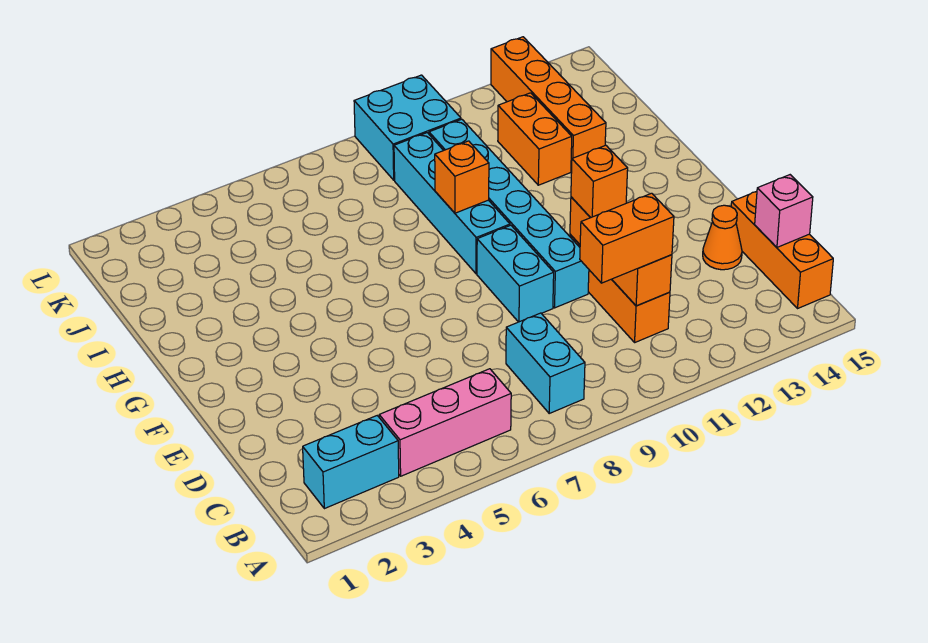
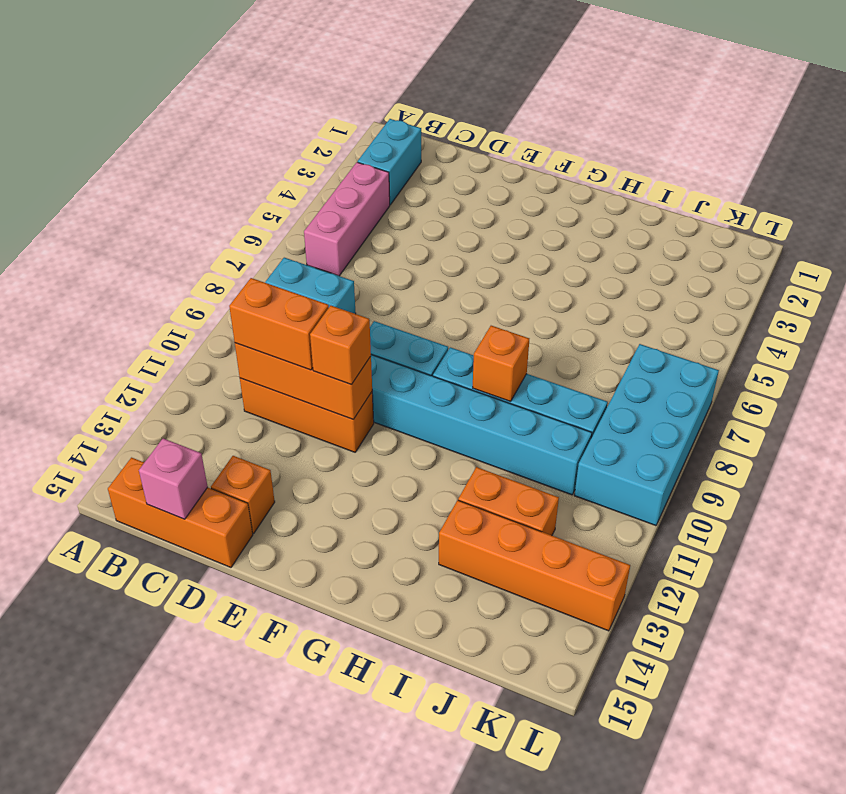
orange brick C10:C11 level 3 -> orange brick C11:D11 level 3
orange cone D14 level 1 -> orange brick D14 level 1
cyan brick K9:L10 level 1 -> cyan brick K7:L10 level 1

